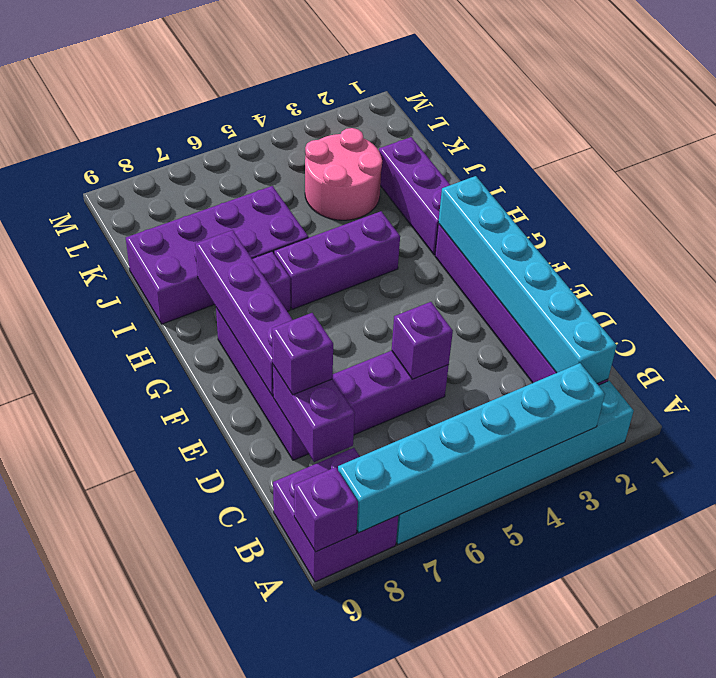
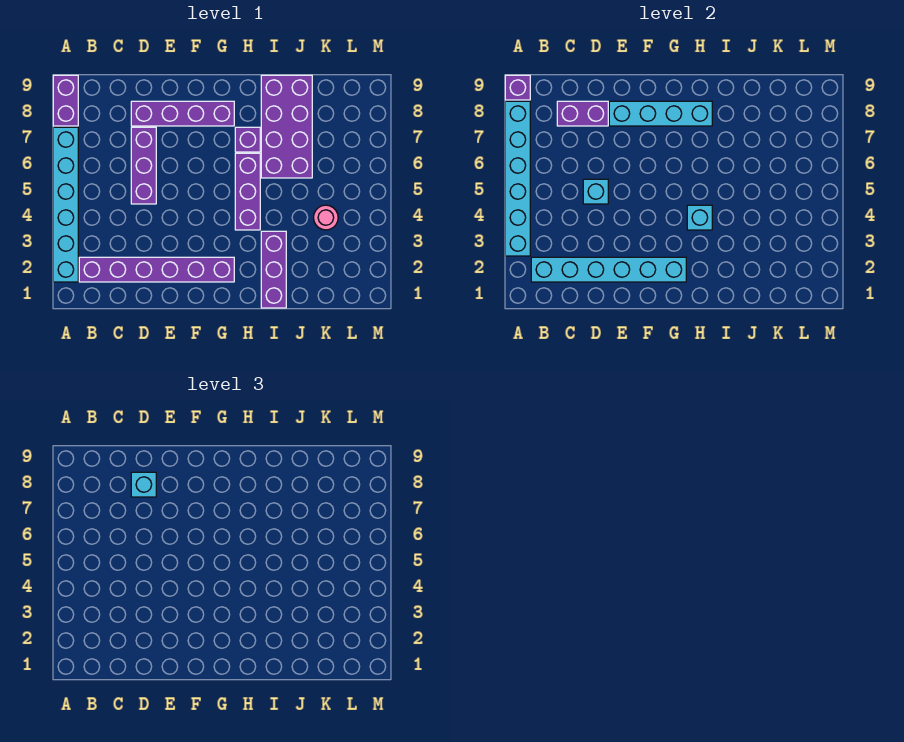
purple brick A8:B9 level 1 -> purple brick A8:A9 level 1
purple brick D5 level 2 -> cyan brick D5 level 2
purple brick D8 level 3 -> cyan brick D8 level 3
purple brick E8:H8 level 2 -> cyan brick E8:H8 level 2
purple brick H2:J2 level 1 -> purple brick I1:I3 level 1
none -> cyan brick H4 level 2
pink round brick J3:K4 level 1 -> pink round brick K4 level 1

